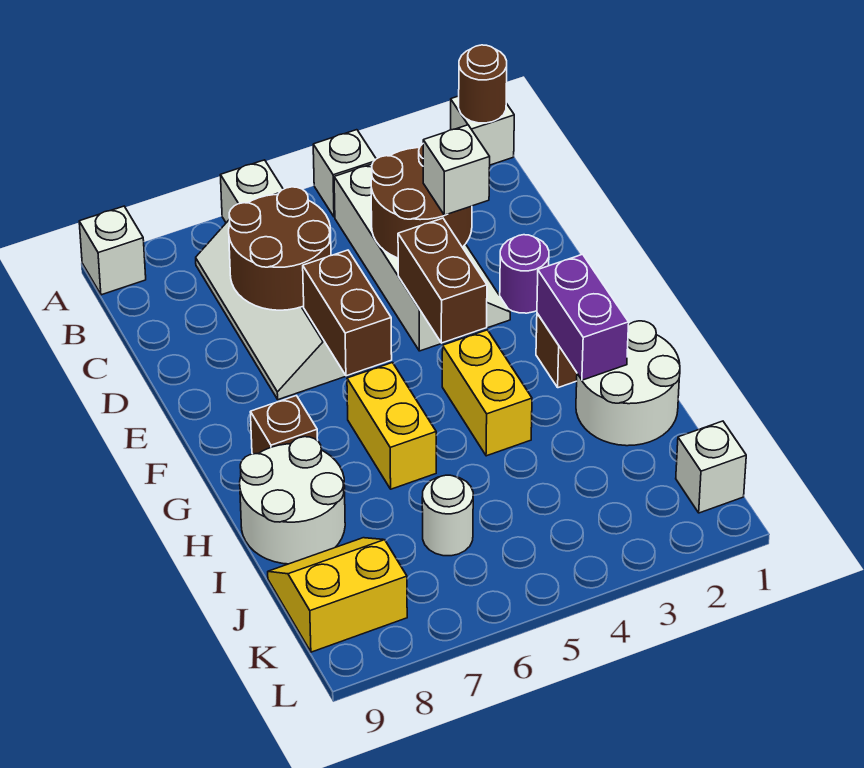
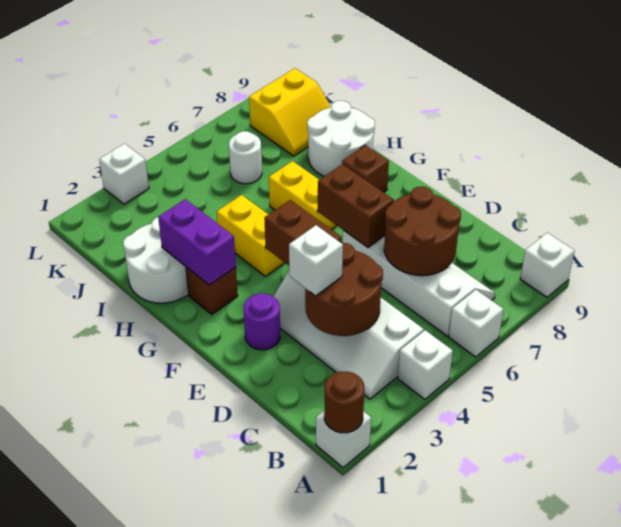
white brick K1 level 1 -> white brick L3 level 1

